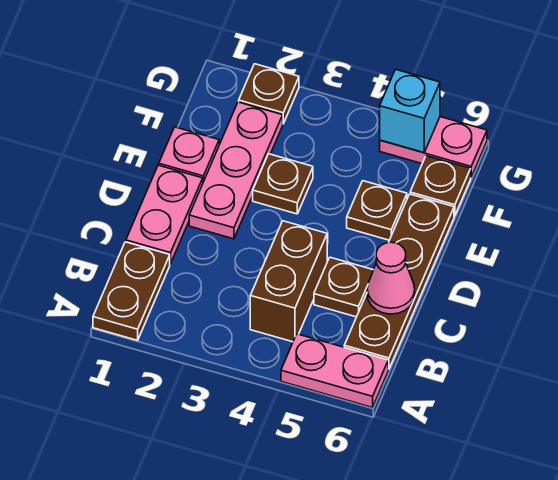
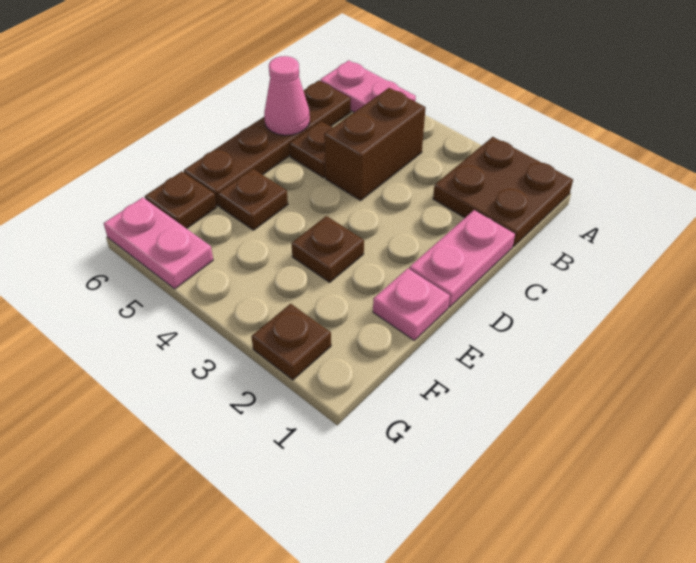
brown plate A1:B1 level 1 -> brown plate A1:B2 level 1
pink plate D2:F2 level 1 -> none
cyan brick G5 level 2 -> none

